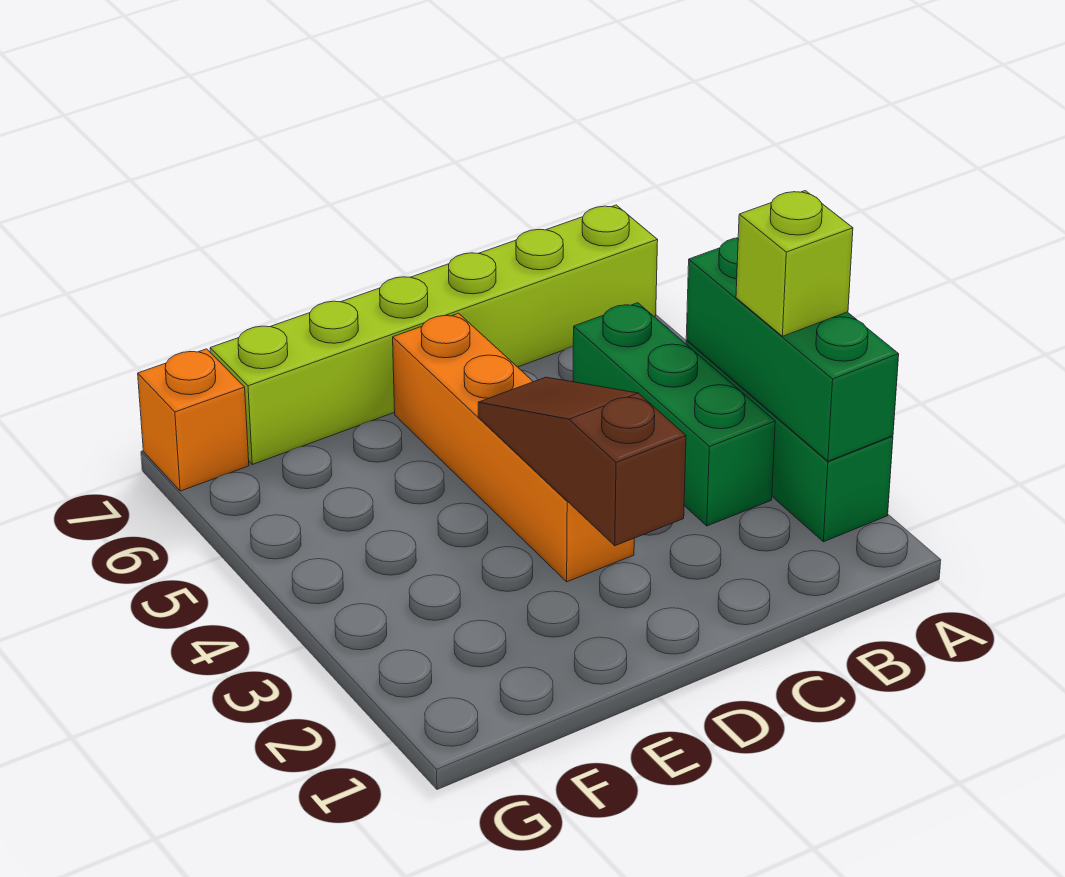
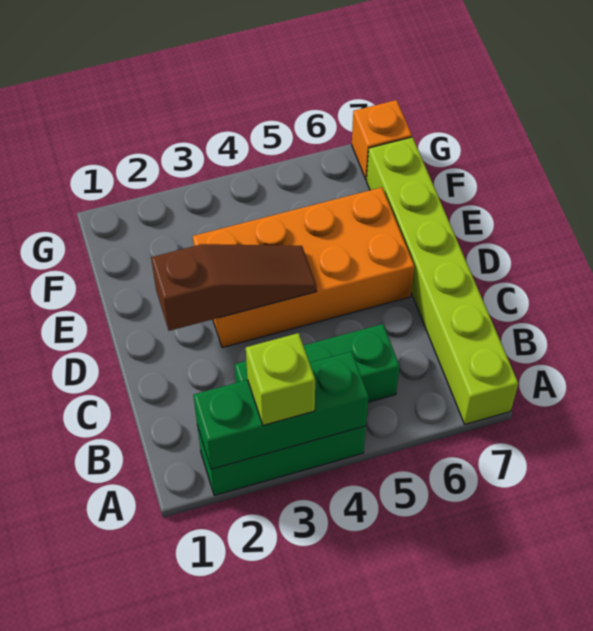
orange brick D3:D6 level 1 -> orange brick D3:E6 level 1

